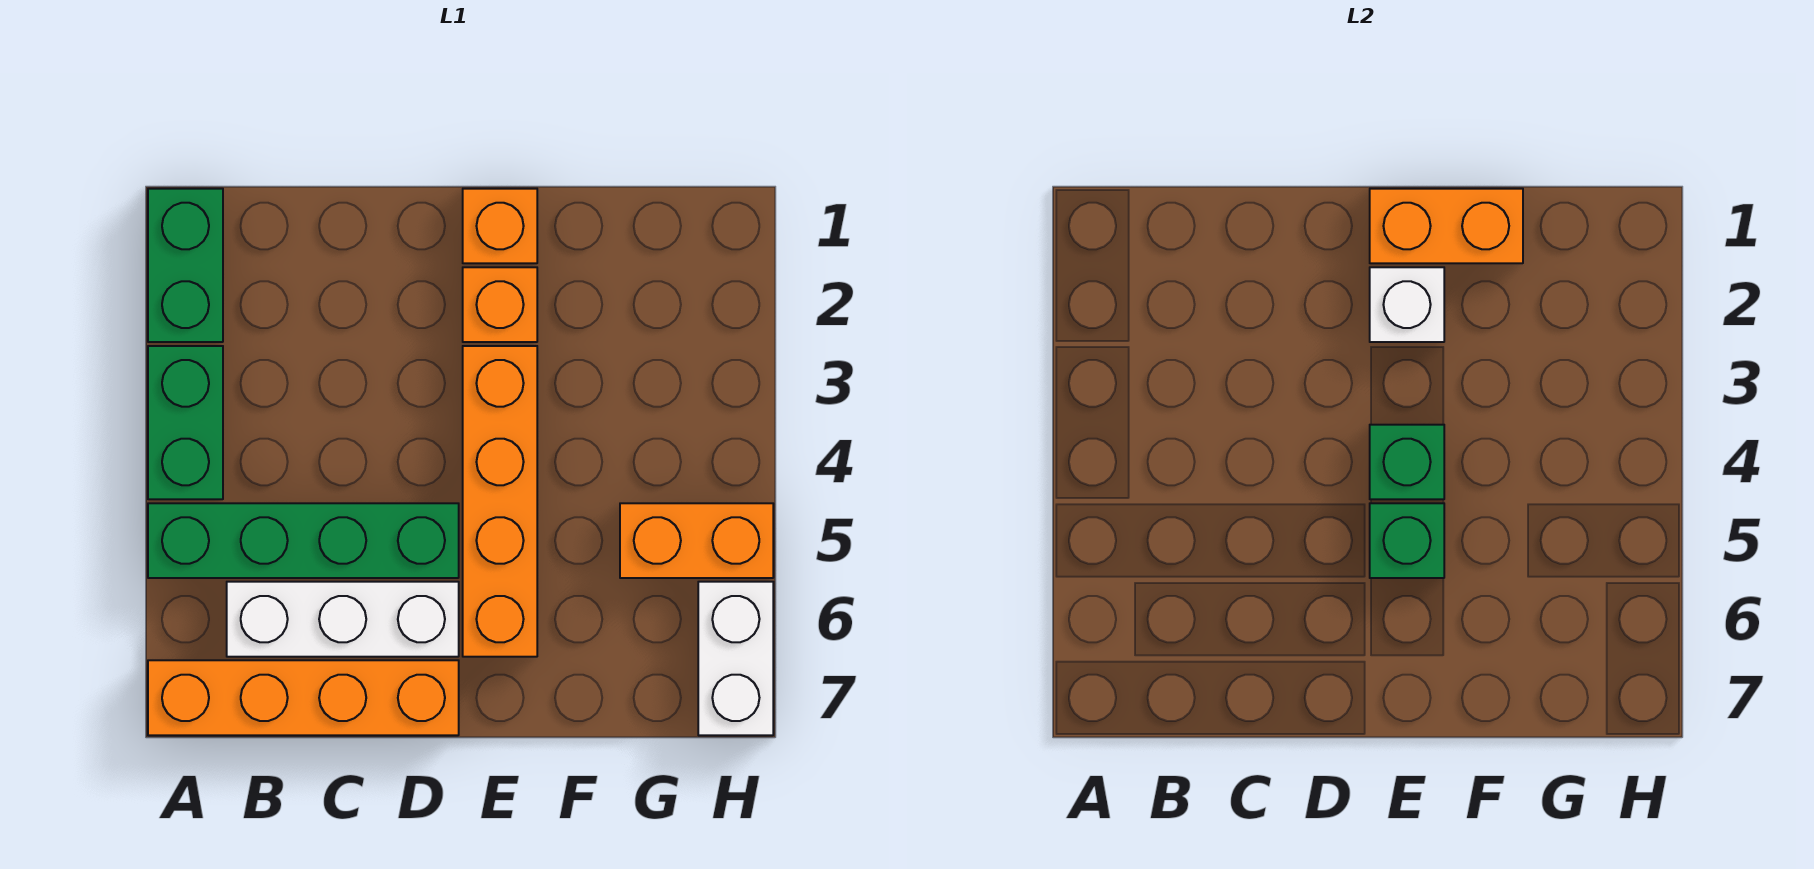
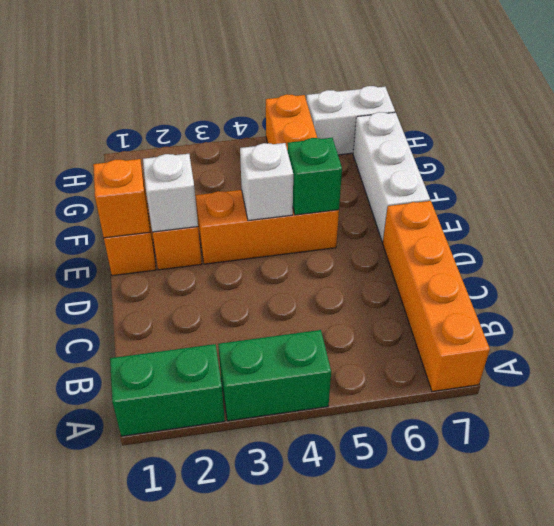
green brick A5:D5 level 1 -> none
white brick B6:D6 level 1 -> white brick E7:G7 level 1
orange brick E1:F1 level 2 -> orange brick E1 level 2
orange brick E3:E6 level 1 -> orange brick E3:E5 level 1
green brick E4 level 2 -> white brick E4 level 2

